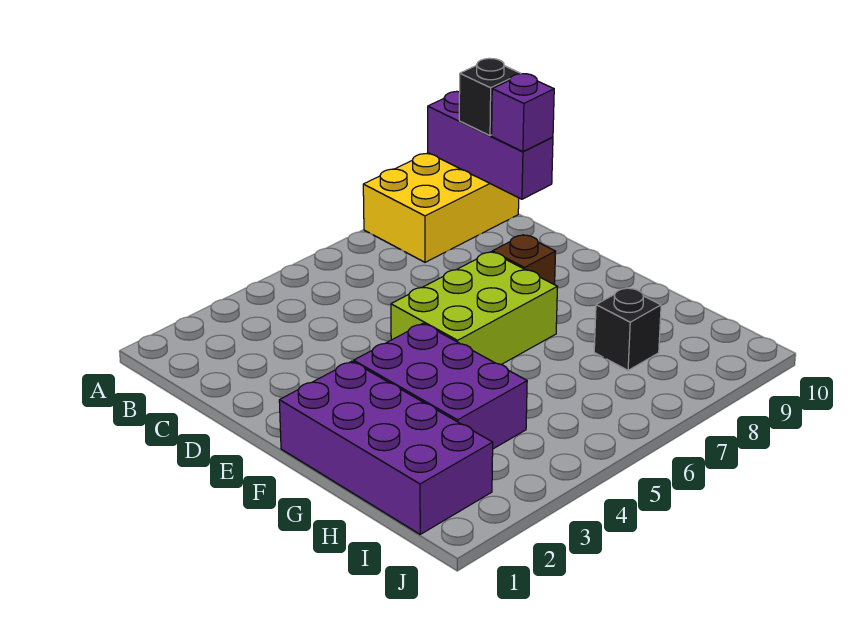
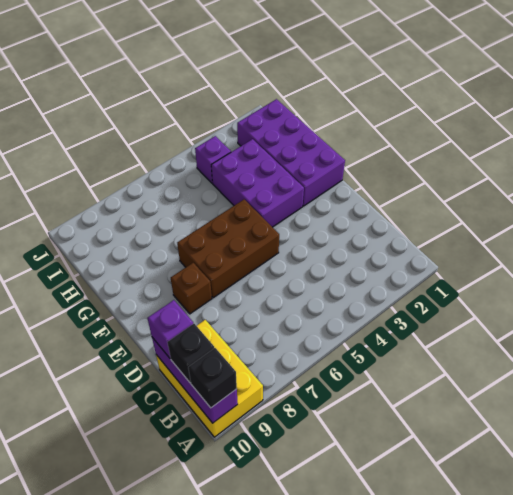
yellow brick A8:B10 level 1 -> yellow brick A9:C10 level 1
lime brick E5:F7 level 1 -> brown brick E5:F7 level 1
black brick H8 level 1 -> black brick A10 level 3
none -> purple brick I4 level 1

